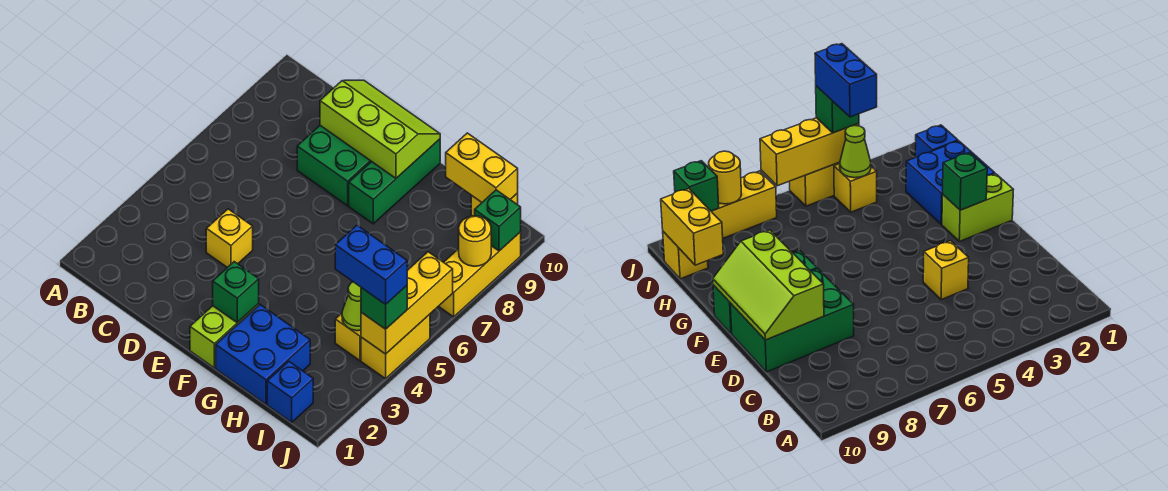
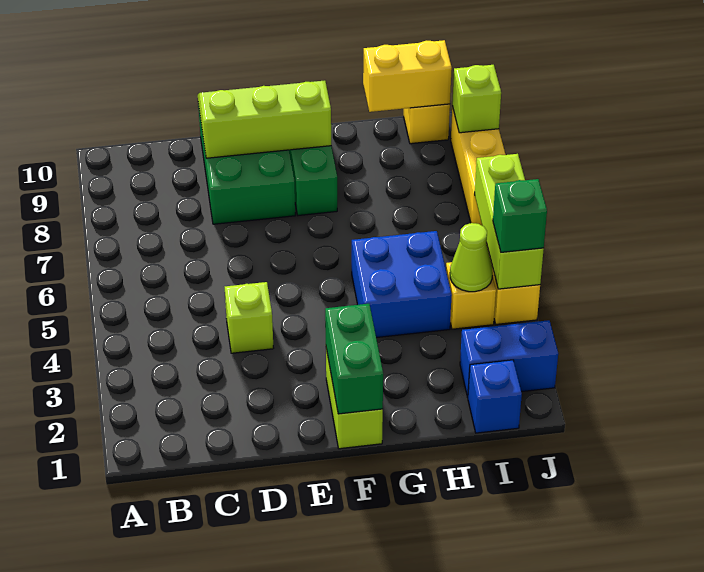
yellow brick D4 level 1 -> lime brick D4 level 1
green brick F2 level 2 -> green brick F1:F2 level 2
blue brick G1:H2 level 1 -> blue brick G4:H5 level 1
blue brick I4:J4 level 4 -> blue brick I2:J2 level 1
yellow brick J4:J6 level 2 -> lime brick J4:J6 level 2
yellow round brick J8 level 2 -> none
green brick J9 level 2 -> lime brick J9 level 2

